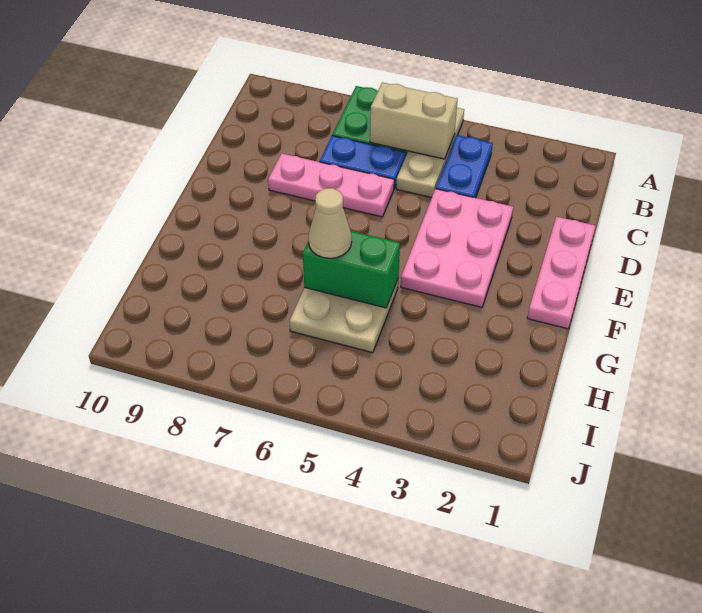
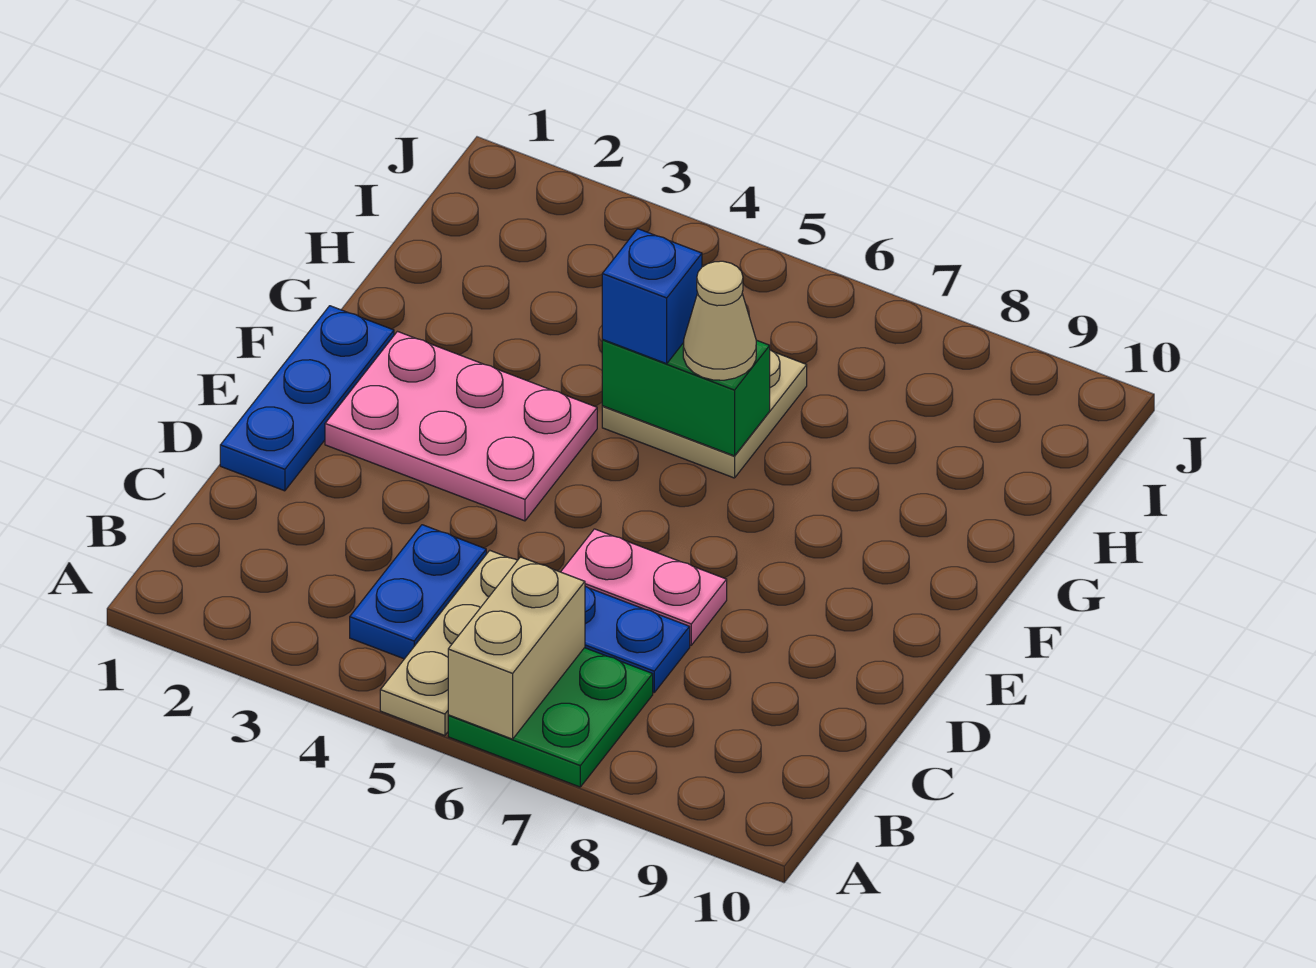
tan brick B5:B6 level 2 -> tan brick A6:B6 level 2
pink plate D1:F1 level 1 -> blue plate D1:F1 level 1
pink plate D3:F4 level 1 -> pink plate E2:F4 level 1
pink plate D6:D8 level 1 -> pink plate D6:D7 level 1
none -> blue brick G5 level 3

